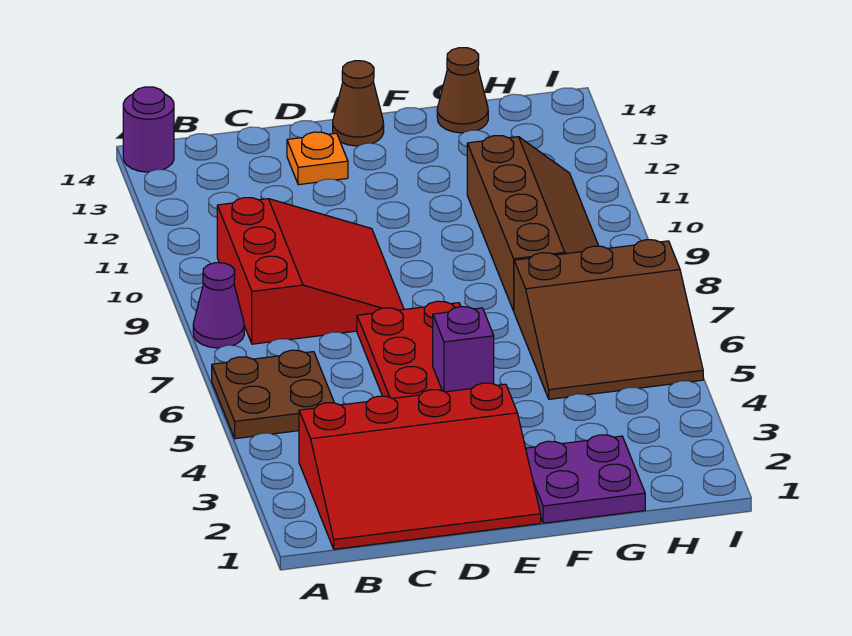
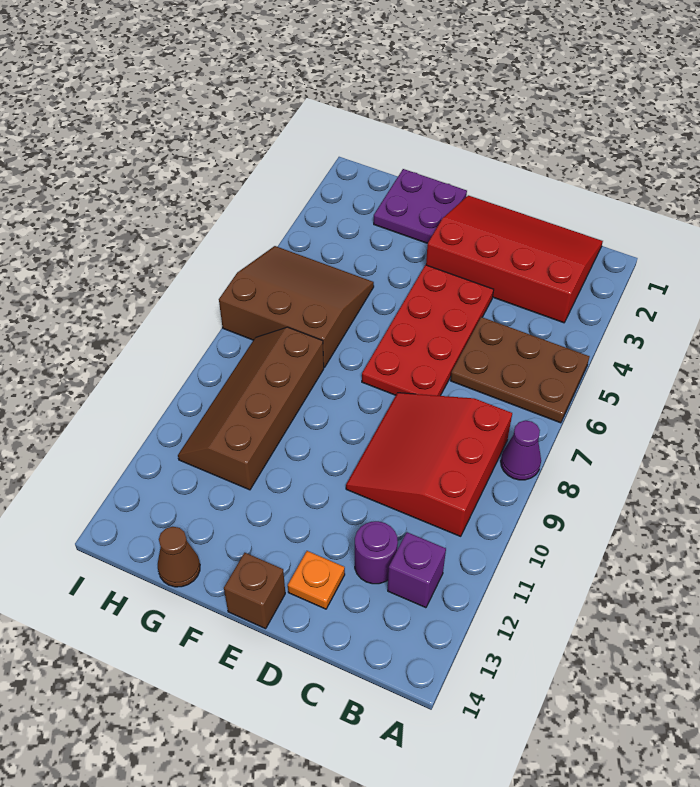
brown plate A5:B6 level 1 -> brown plate A5:C6 level 1
purple round brick A14 level 1 -> purple round brick C12 level 1
purple brick E5 level 2 -> purple brick B12 level 1
brown cone E14 level 1 -> brown brick E14 level 1

